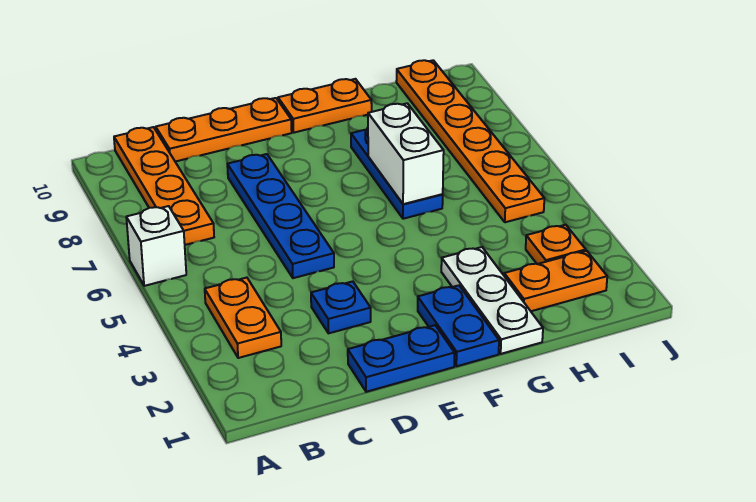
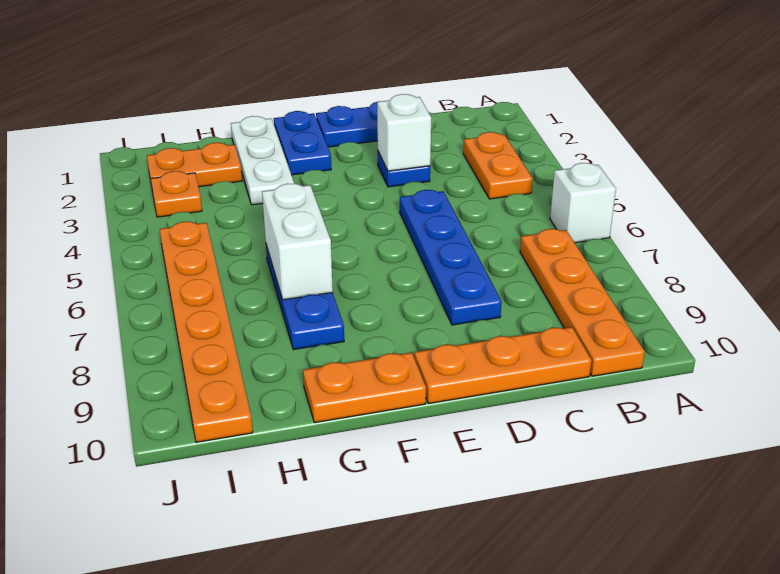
none -> white brick D3 level 2

